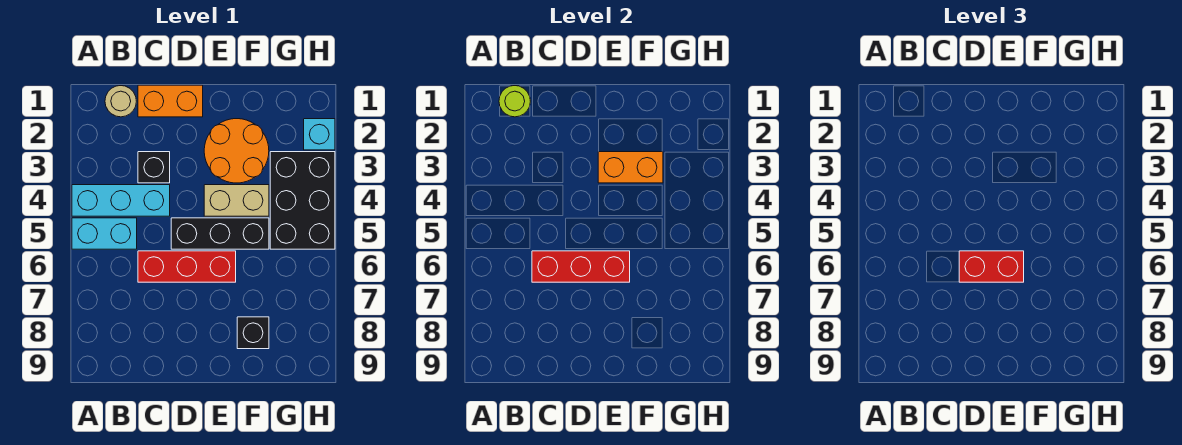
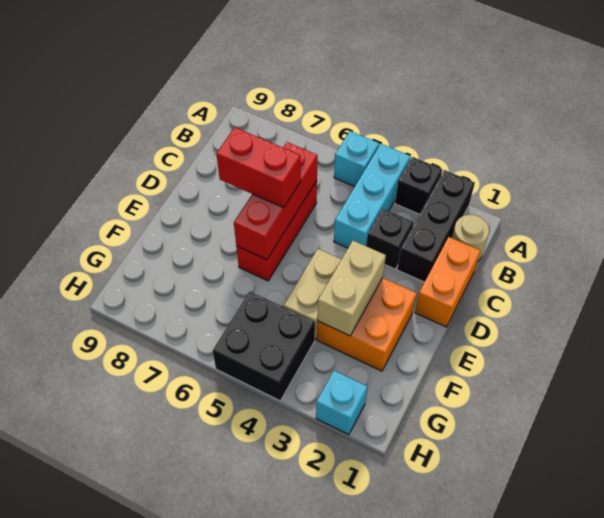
cyan brick A5:B5 level 1 -> cyan brick A5 level 1
lime round brick B1 level 2 -> none
black brick D5:F5 level 1 -> black brick A2:C2 level 1
red brick D6:E6 level 3 -> red brick D6:D7 level 3
orange round brick E2:F3 level 1 -> orange brick E2:F3 level 1
orange brick E3:F3 level 2 -> tan brick E3:F3 level 2
black brick F8 level 1 -> black brick A3 level 1
black brick G3:H5 level 1 -> black brick G4:H5 level 1

